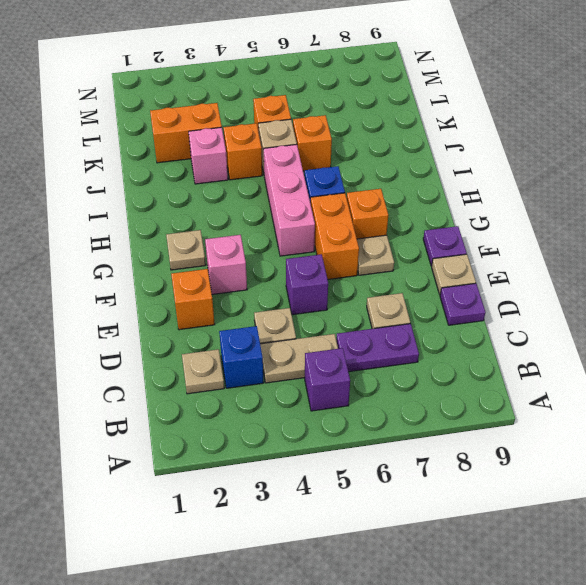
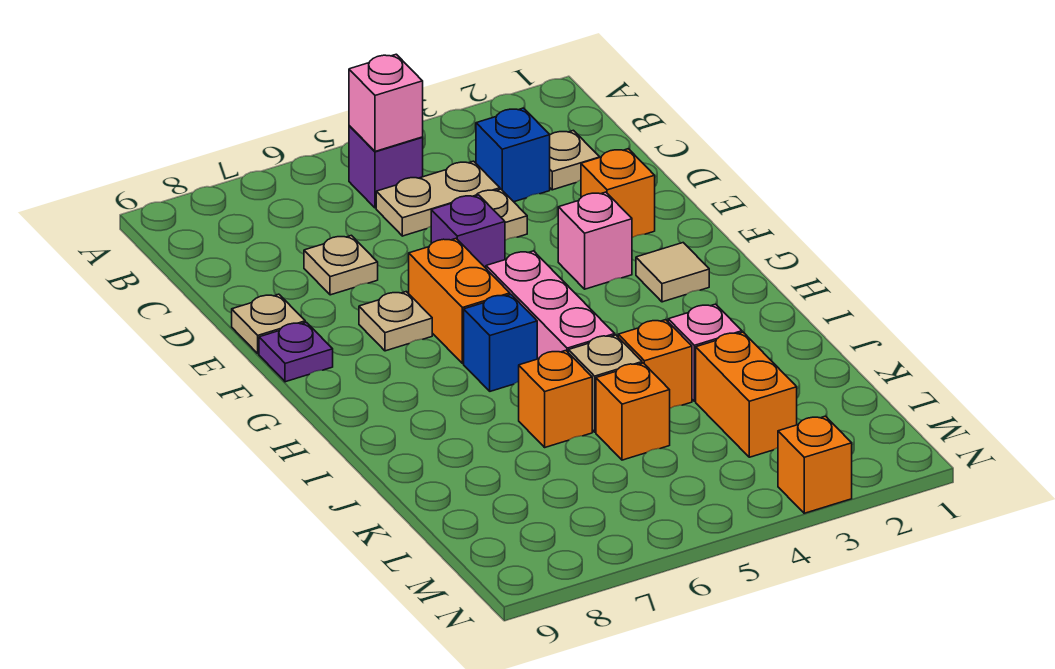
none -> pink brick B5 level 2
purple plate C6:C7 level 1 -> none
purple plate D9 level 1 -> none
tan plate G2 level 1 -> tan tile G2 level 1
orange brick G7 level 1 -> orange brick N3 level 1
orange brick K2:K3 level 1 -> orange brick K3:L3 level 1

